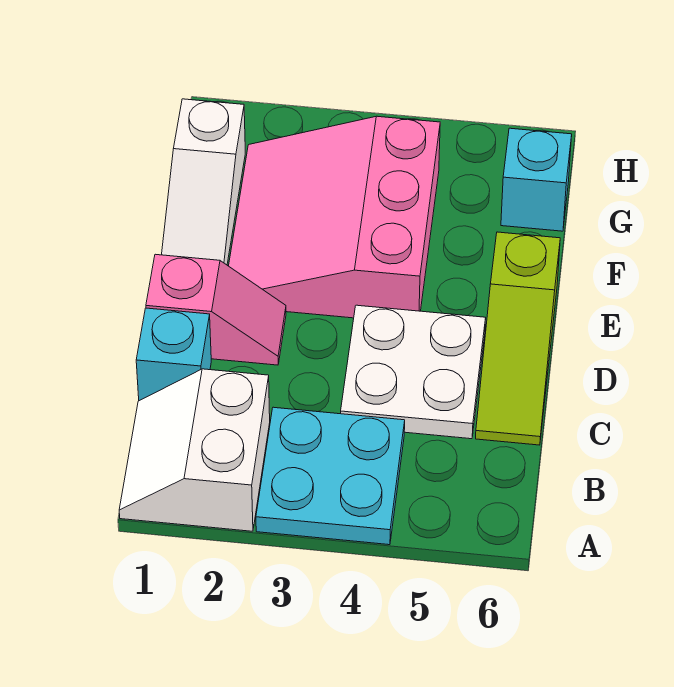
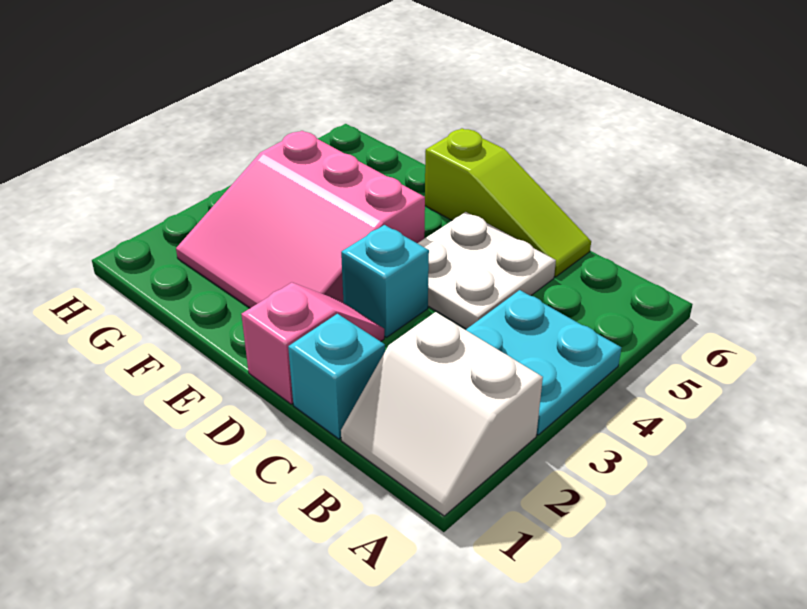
white slope E1:G1 level 1 top G -> none
cyan brick G6 level 1 -> cyan brick D3 level 1

